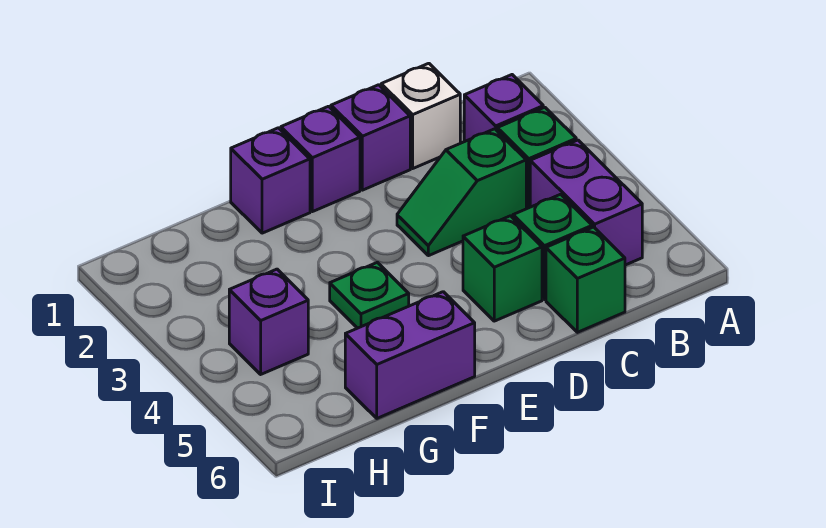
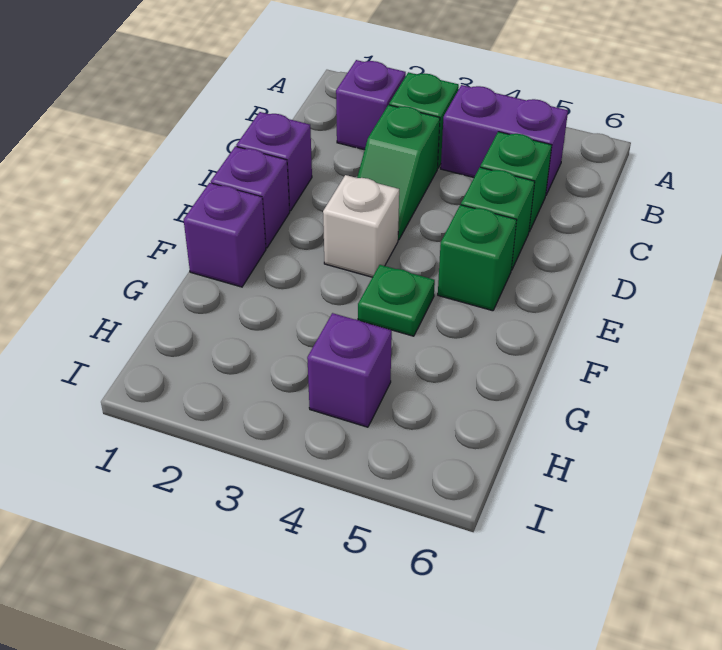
white brick C1 level 1 -> white brick E3 level 1
green brick C6 level 1 -> green brick E5 level 1
purple brick F6:G6 level 1 -> none

